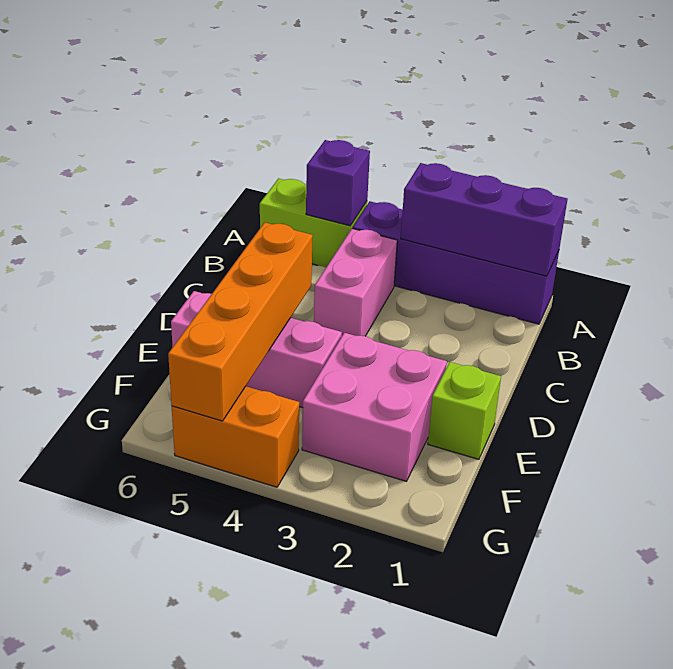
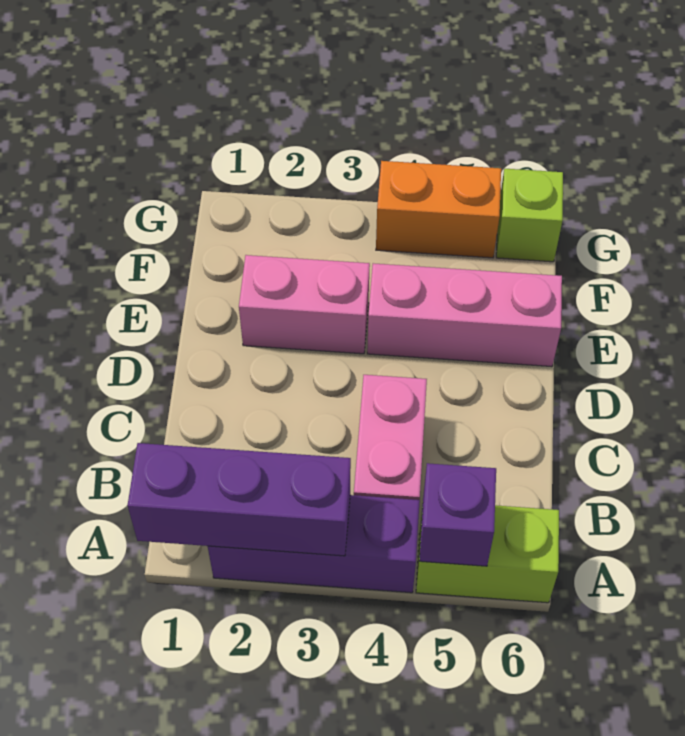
purple brick A1:A4 level 1 -> purple brick A2:A4 level 1
orange brick D5:G5 level 2 -> none
lime brick E1 level 1 -> lime brick G6 level 1
pink brick E2:F3 level 1 -> pink brick E2:E3 level 1

